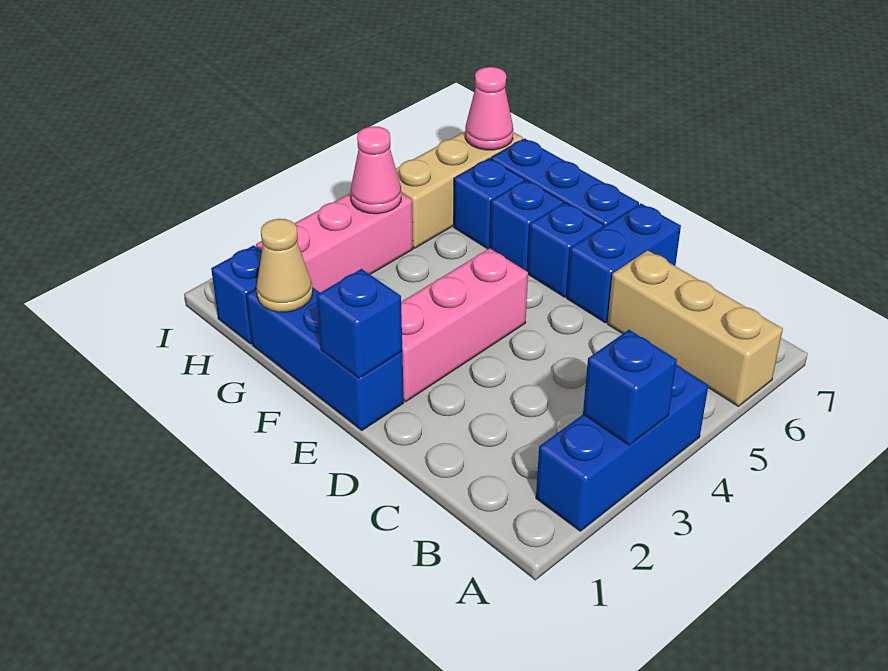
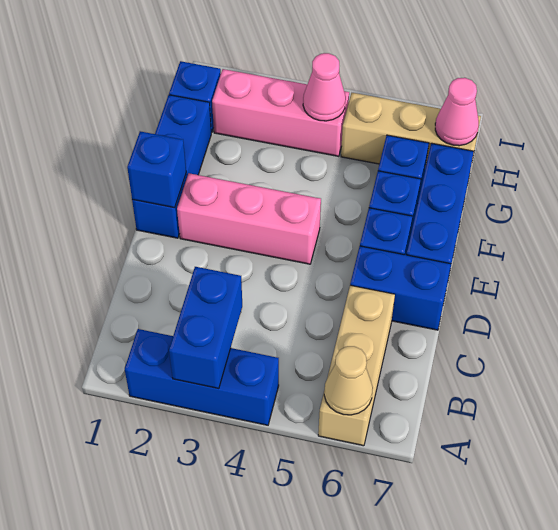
blue brick A3 level 2 -> blue brick A3:B3 level 2
tan cone G1 level 2 -> tan cone A6 level 2

